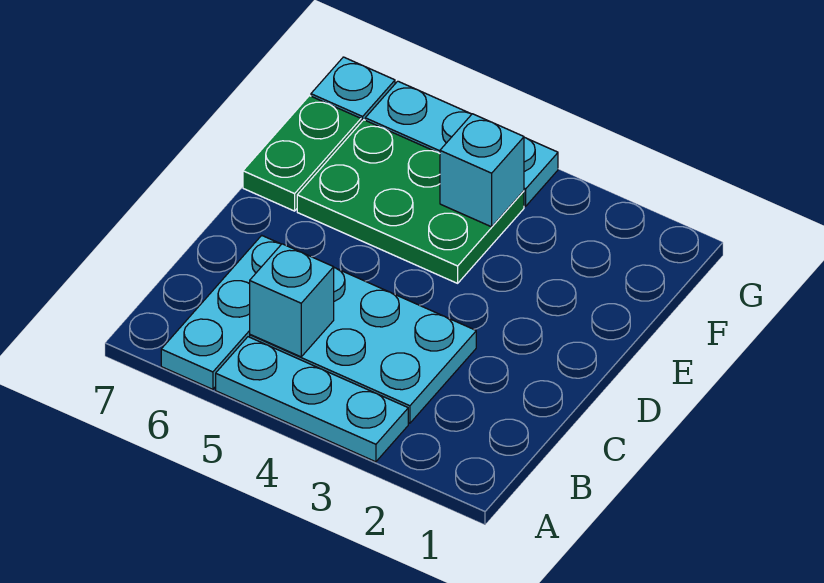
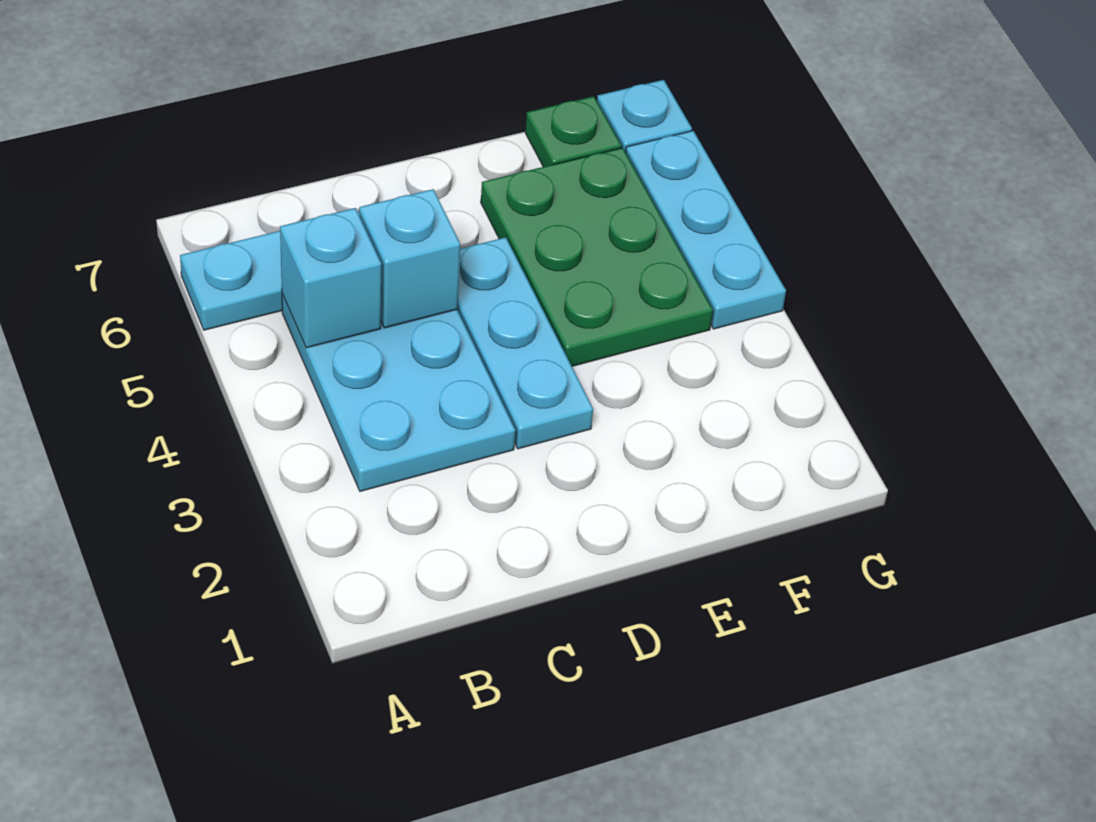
cyan plate A3:A5 level 1 -> cyan plate D3:D5 level 1
green plate E7:F7 level 1 -> green plate F7 level 1
cyan brick F4 level 2 -> cyan brick C5 level 2

